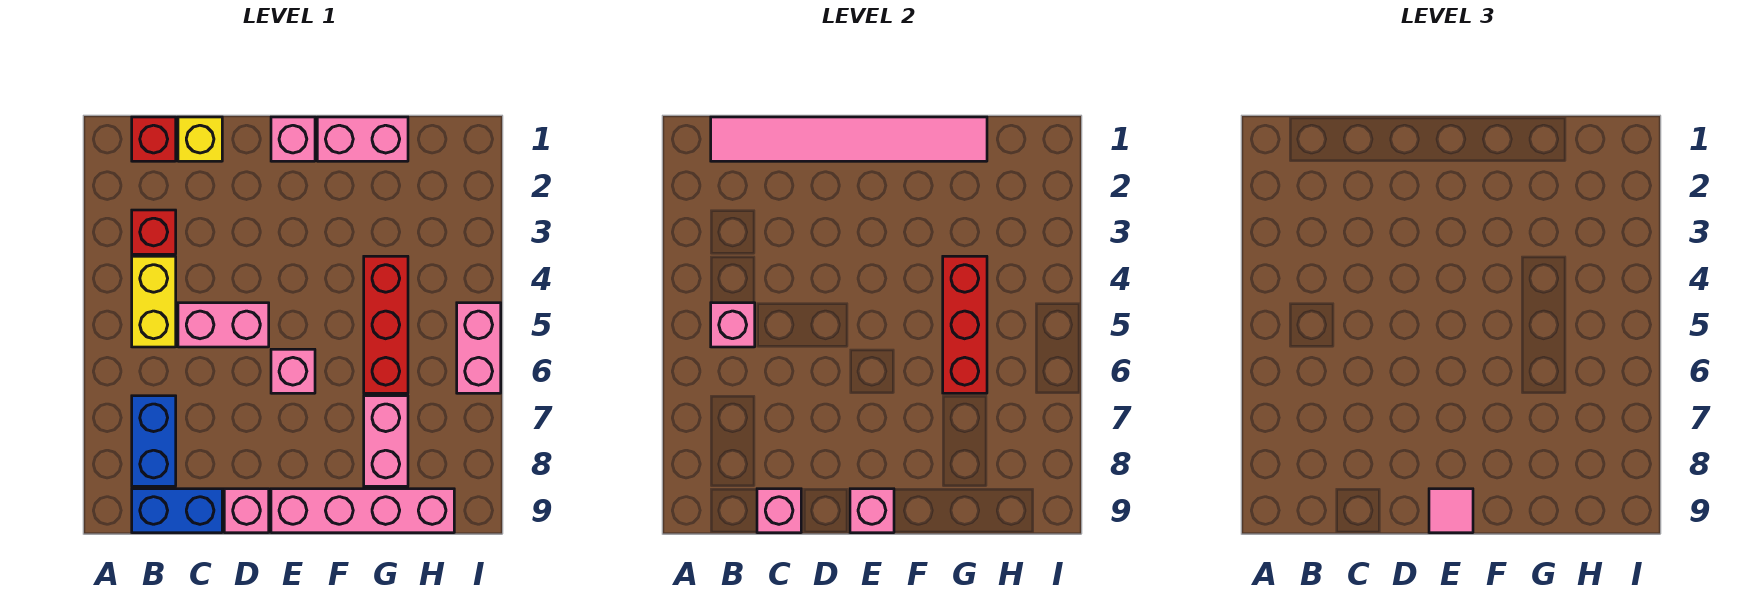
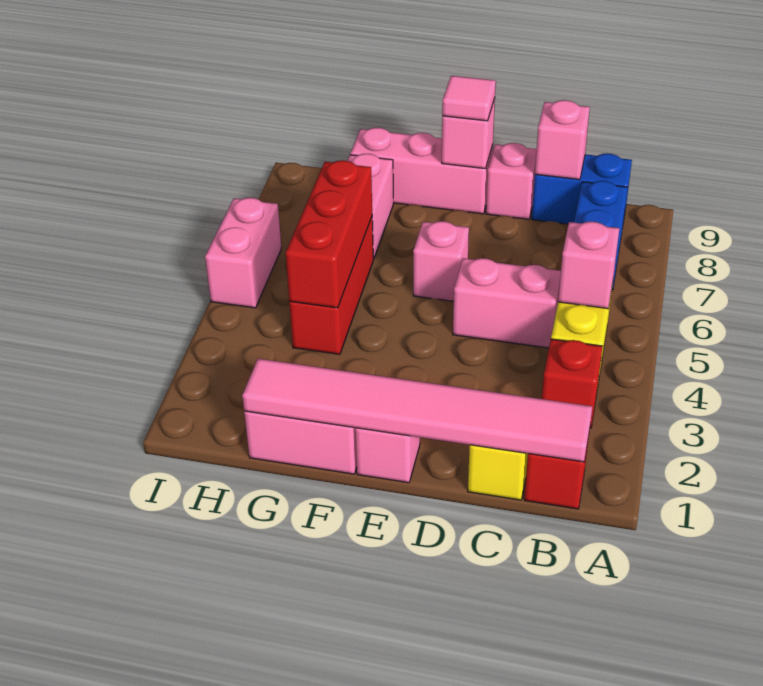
pink brick E9:H9 level 1 -> pink brick E9:G9 level 1

